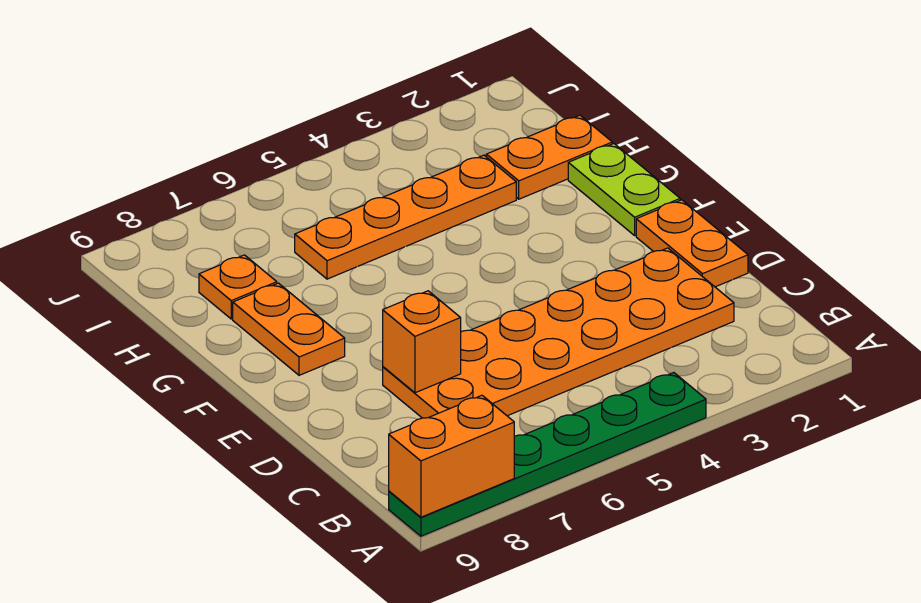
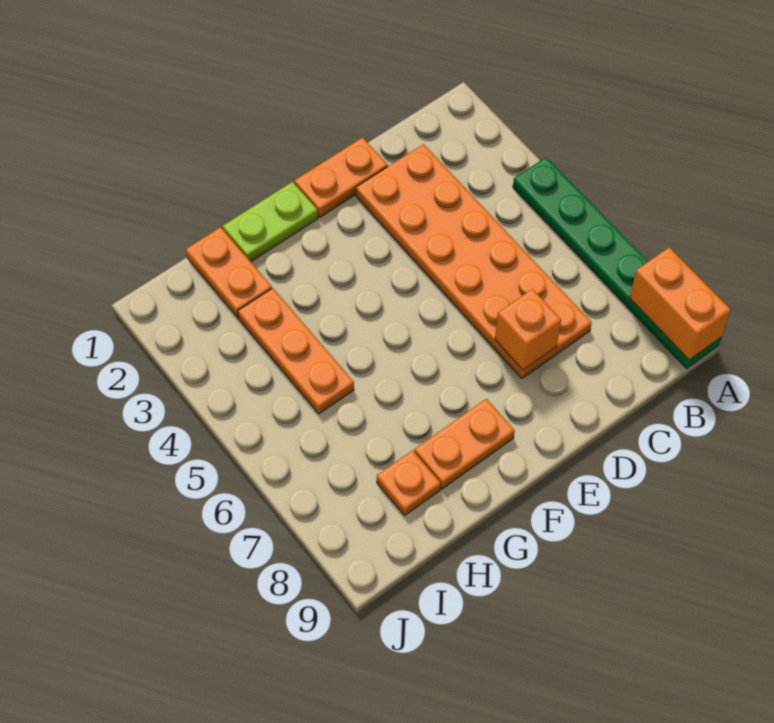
orange plate H3:H6 level 1 -> orange plate H3:H5 level 1

